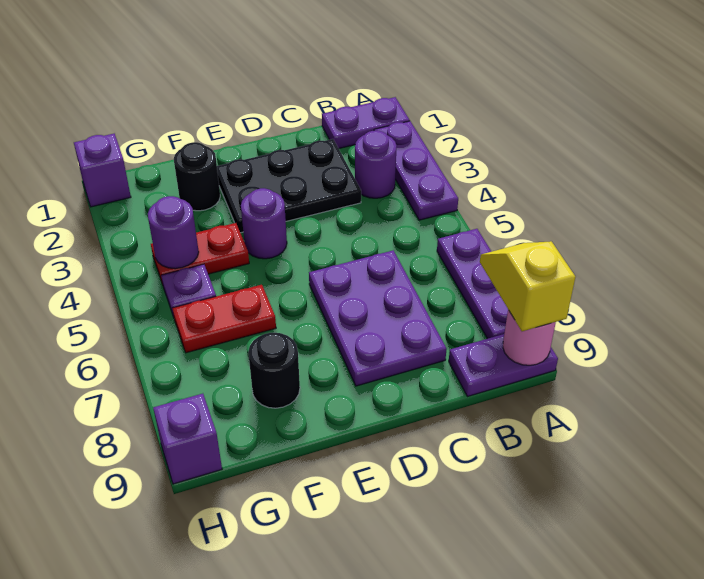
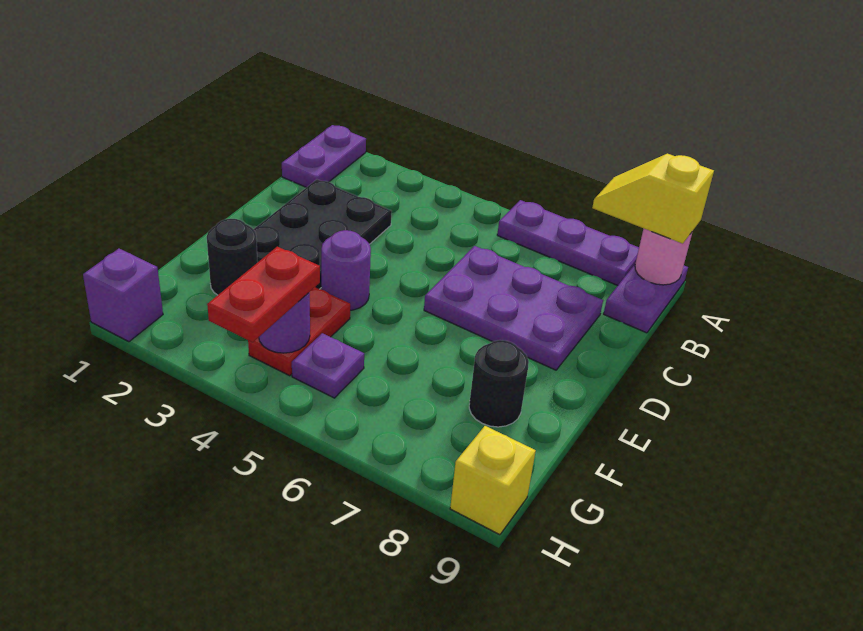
purple plate A2:A4 level 1 -> none
purple round brick B3 level 1 -> none
red plate F6:G6 level 1 -> red plate G4:H4 level 3
purple brick H9 level 1 -> yellow brick H9 level 1

